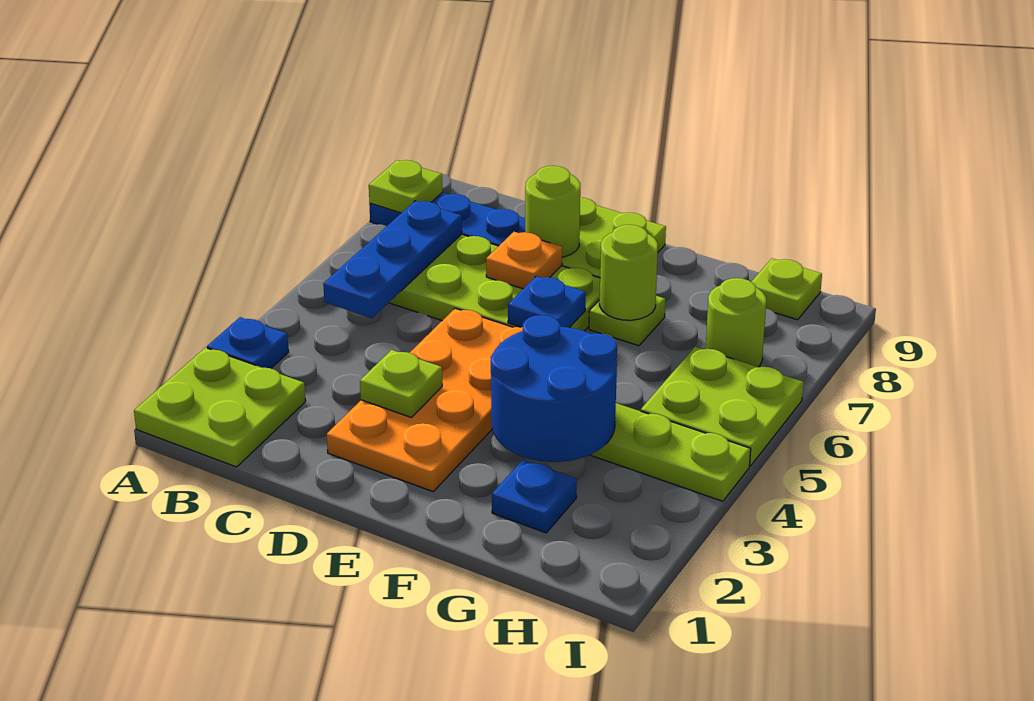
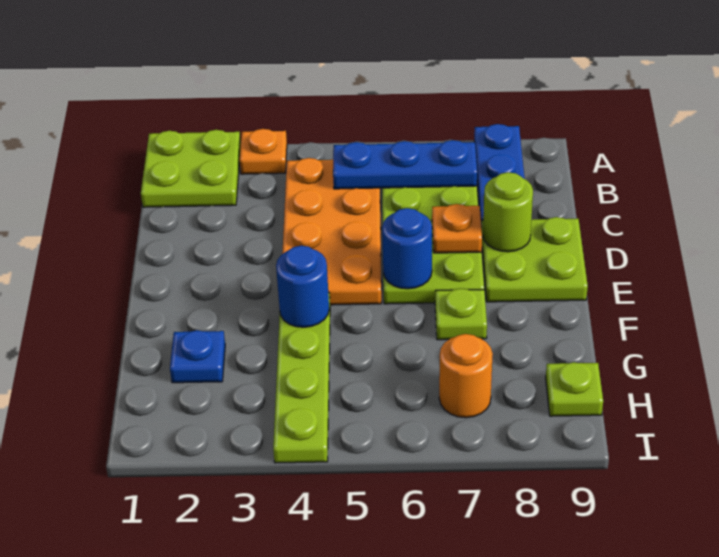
blue plate A3 level 1 -> orange plate A3 level 1
lime plate A8 level 2 -> none
orange plate D2:E5 level 1 -> orange plate B4:E5 level 1
lime plate D3 level 2 -> none
blue plate E6 level 2 -> blue round brick E6 level 2
blue round brick F3:G4 level 2 -> blue round brick F4 level 2
lime round brick F7 level 2 -> none
lime plate H5:I6 level 1 -> none
lime round brick H7 level 1 -> orange round brick H7 level 1

